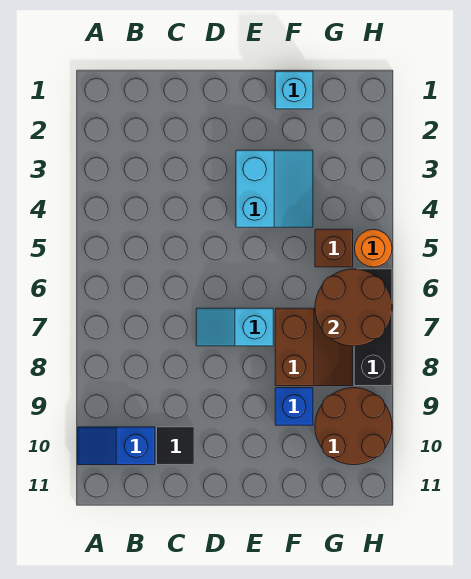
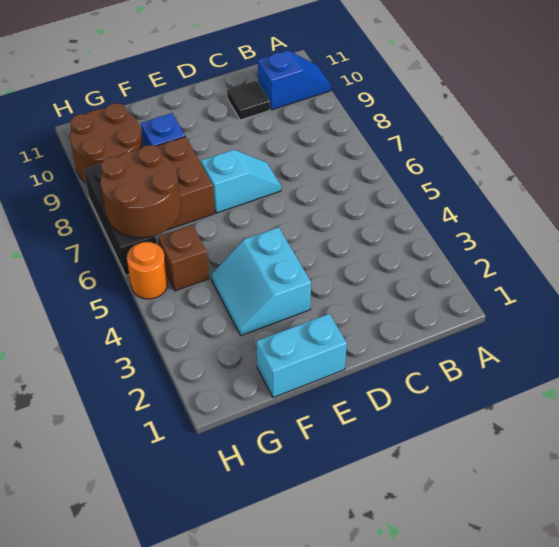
cyan brick F1 level 1 -> cyan brick E1:F1 level 1

